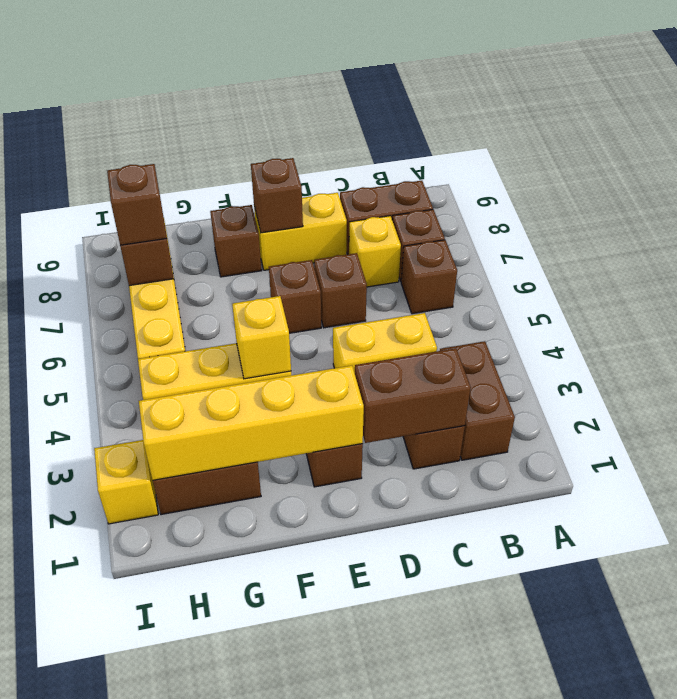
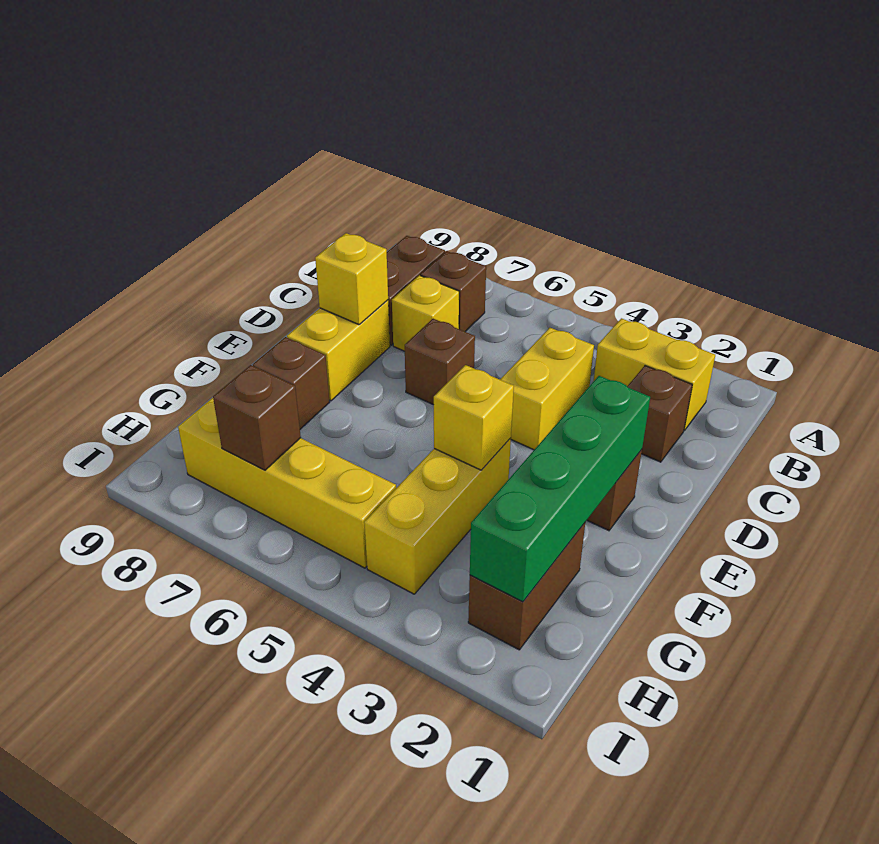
brown brick B2:B3 level 1 -> yellow brick B2:B3 level 1
brown brick B6 level 1 -> none
brown brick C2:D2 level 2 -> none
yellow brick E2:H2 level 2 -> green brick E2:H2 level 2
brown brick E6 level 1 -> none
brown brick E8 level 2 -> none
brown brick H7 level 3 -> none
yellow brick I2 level 1 -> yellow brick D8 level 2

